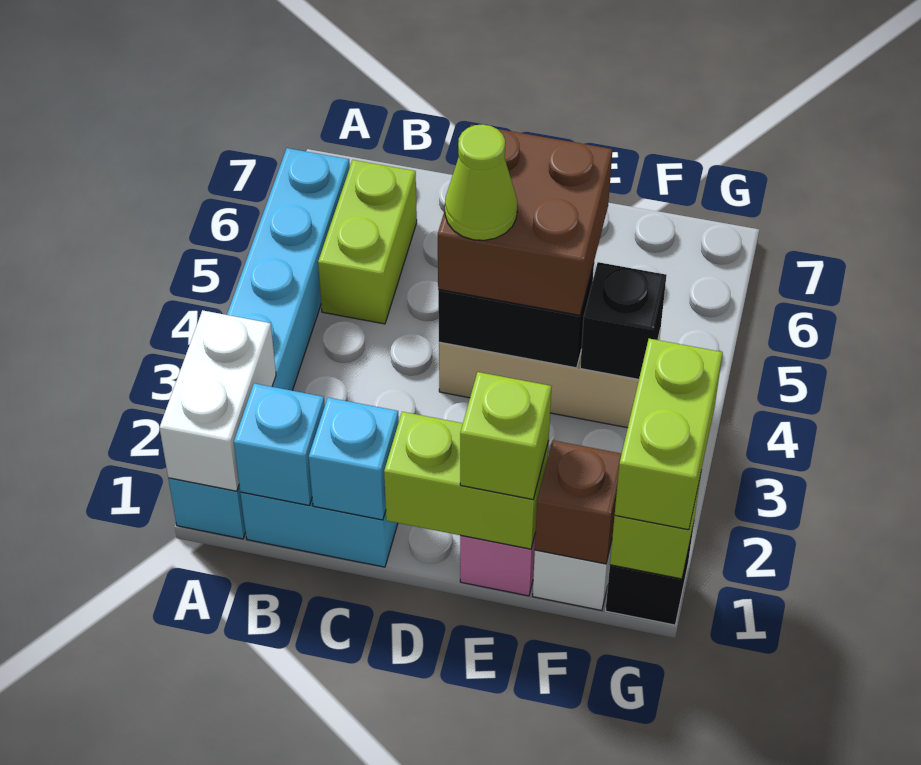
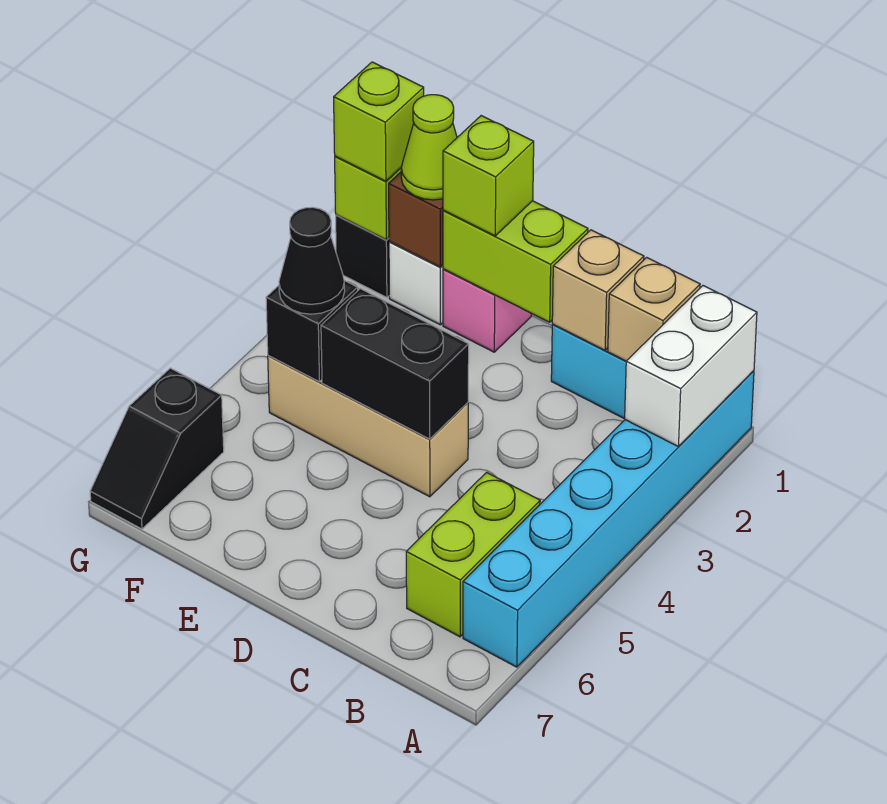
cyan brick B1 level 2 -> tan brick B1 level 2
cyan brick C1 level 2 -> tan brick C1 level 2
brown brick D4:E5 level 3 -> none
lime cone D4 level 4 -> lime cone F1 level 3
none -> black cone F4 level 3
lime brick G1:G2 level 3 -> lime brick G1 level 3
none -> black slope G6:G7 level 1 top 6

